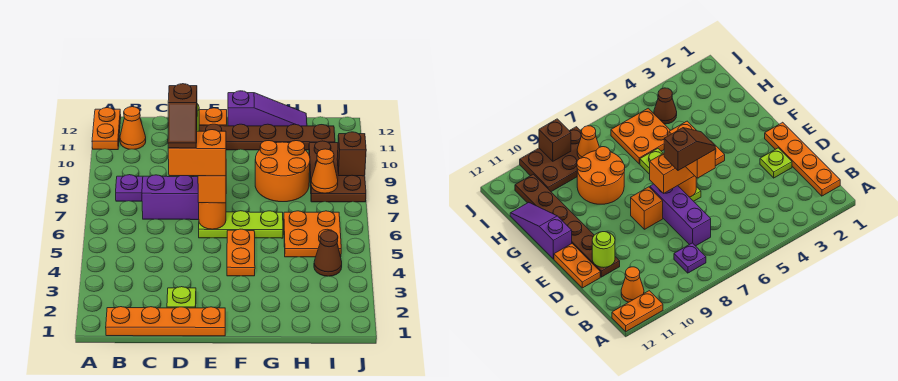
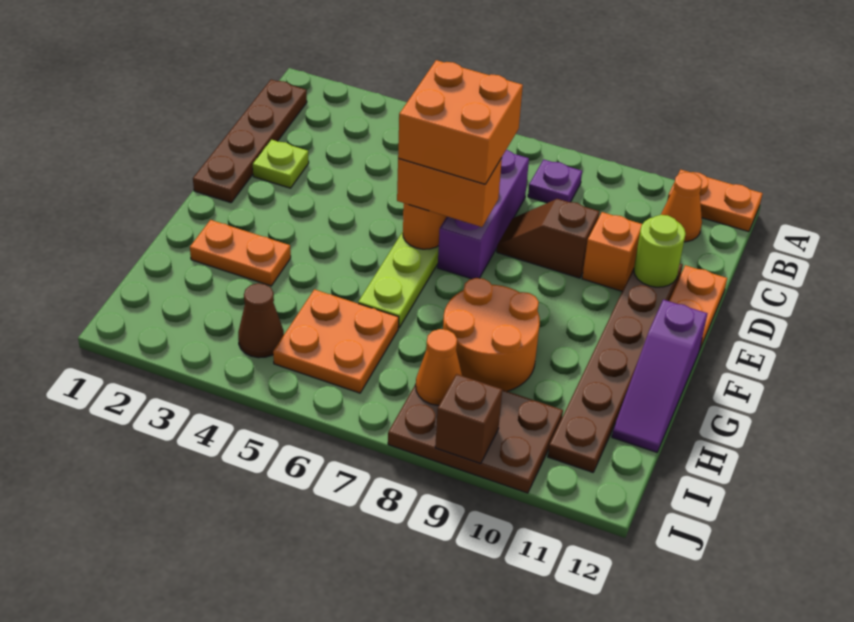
orange plate B1:E1 level 1 -> brown plate B1:E1 level 1
orange brick D6:E6 level 4 -> orange brick D6:E7 level 4
brown slope D6:D7 level 5 top 7 -> brown slope D8:D9 level 1 top 9
orange brick E8 level 1 -> orange brick D10 level 1
orange plate F4:F5 level 1 -> orange plate G2:G3 level 1

